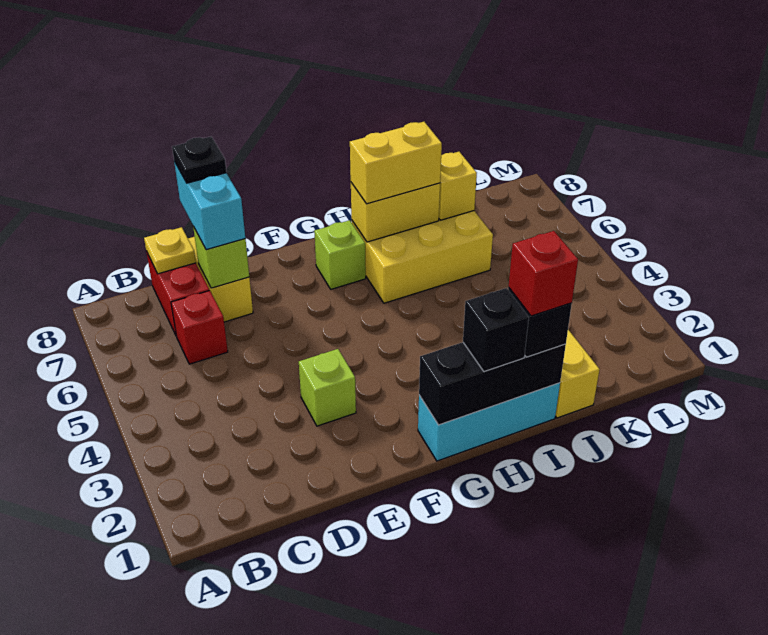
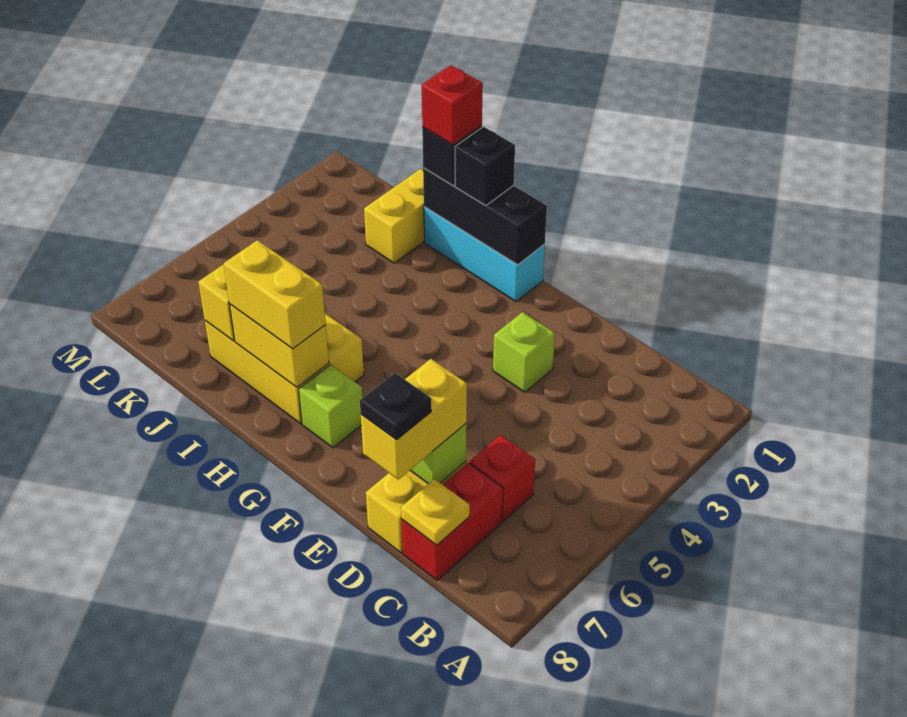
cyan brick D7:D8 level 3 -> yellow brick D7:D8 level 3

